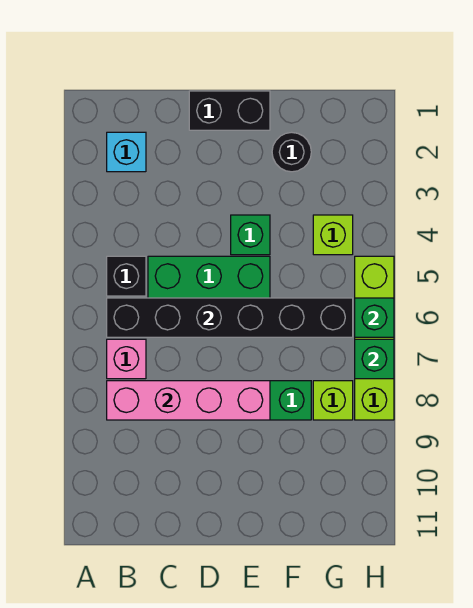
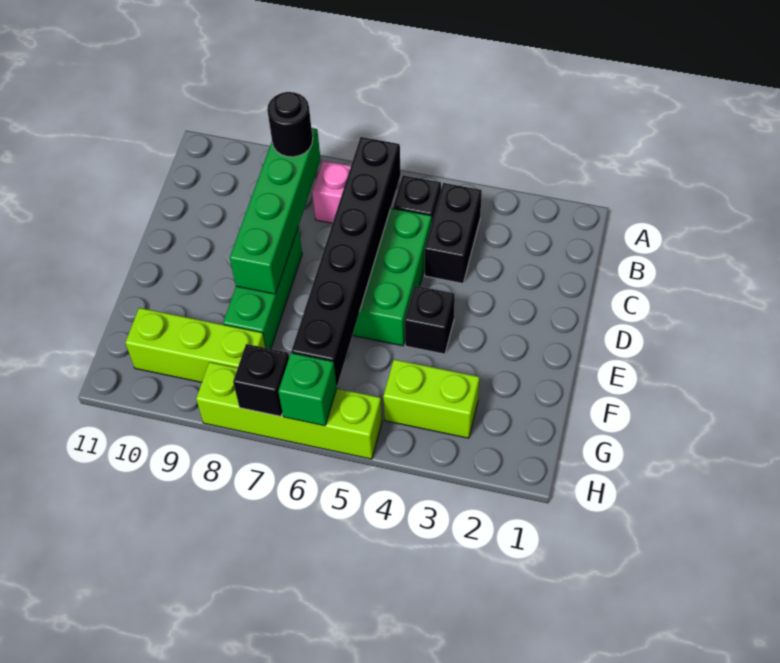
cyan brick B2 level 1 -> none
pink brick B8:E8 level 2 -> green brick B8:E8 level 2
black brick D1:E1 level 1 -> black brick B4:C4 level 1
green brick E4 level 1 -> black brick E4 level 1
black round brick F2 level 1 -> black round brick B8 level 3
lime brick G4 level 1 -> lime brick G3:G4 level 1
lime brick G8 level 1 -> lime brick G8:G10 level 1
green brick H7 level 2 -> black brick H7 level 2

